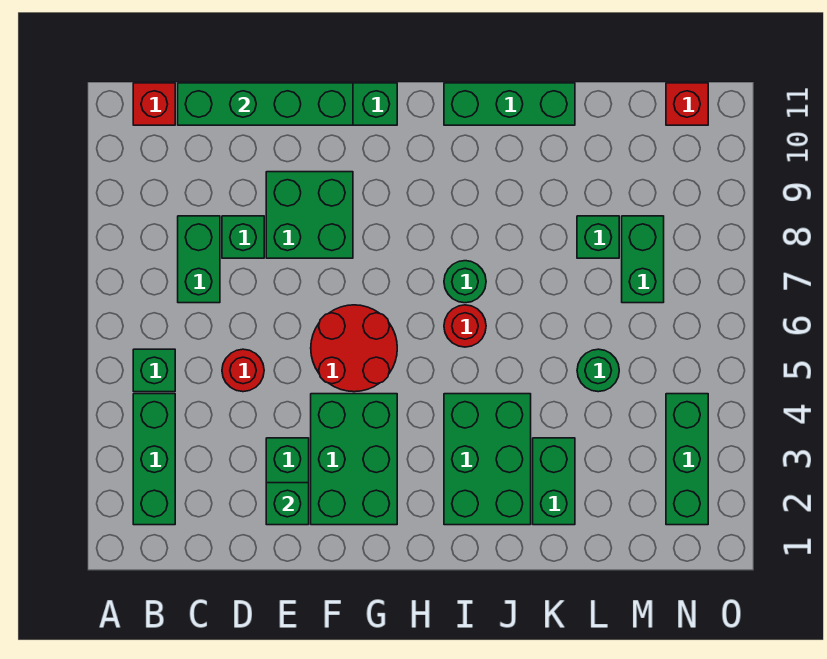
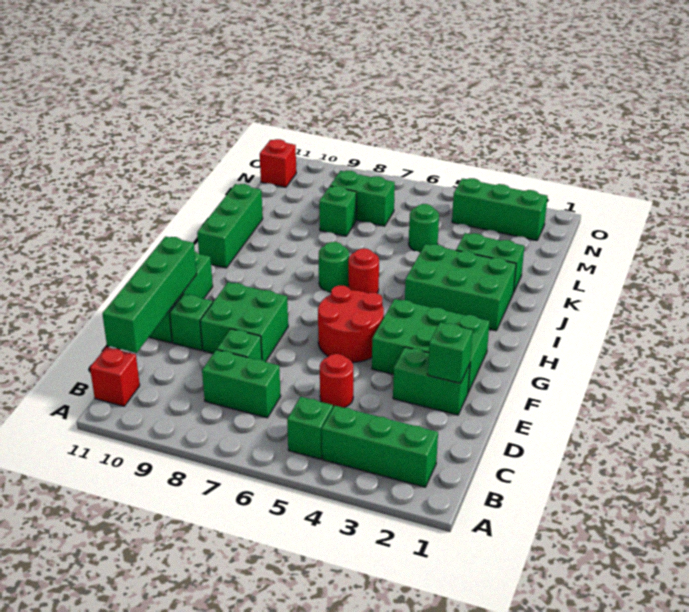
none -> green brick E10 level 1

